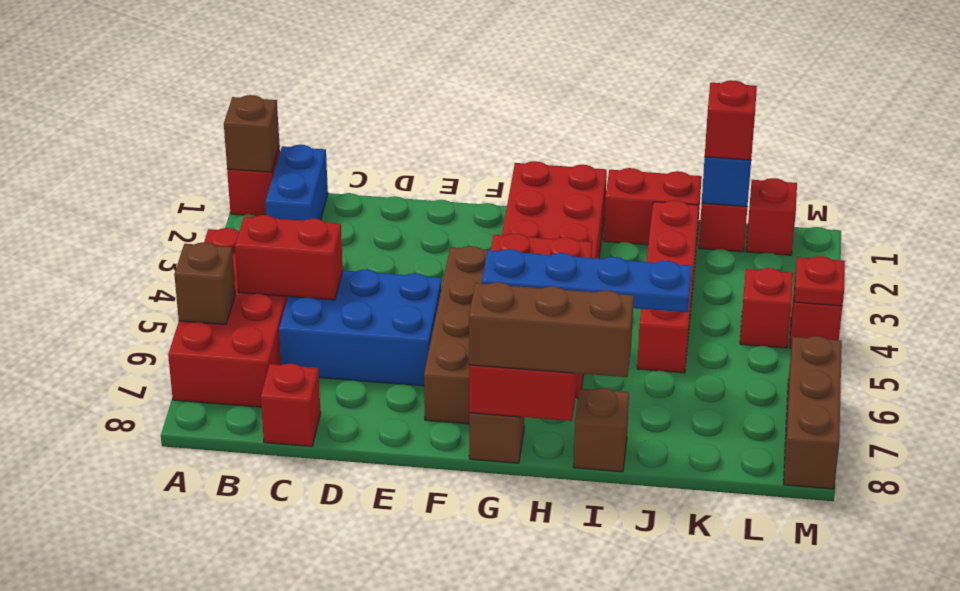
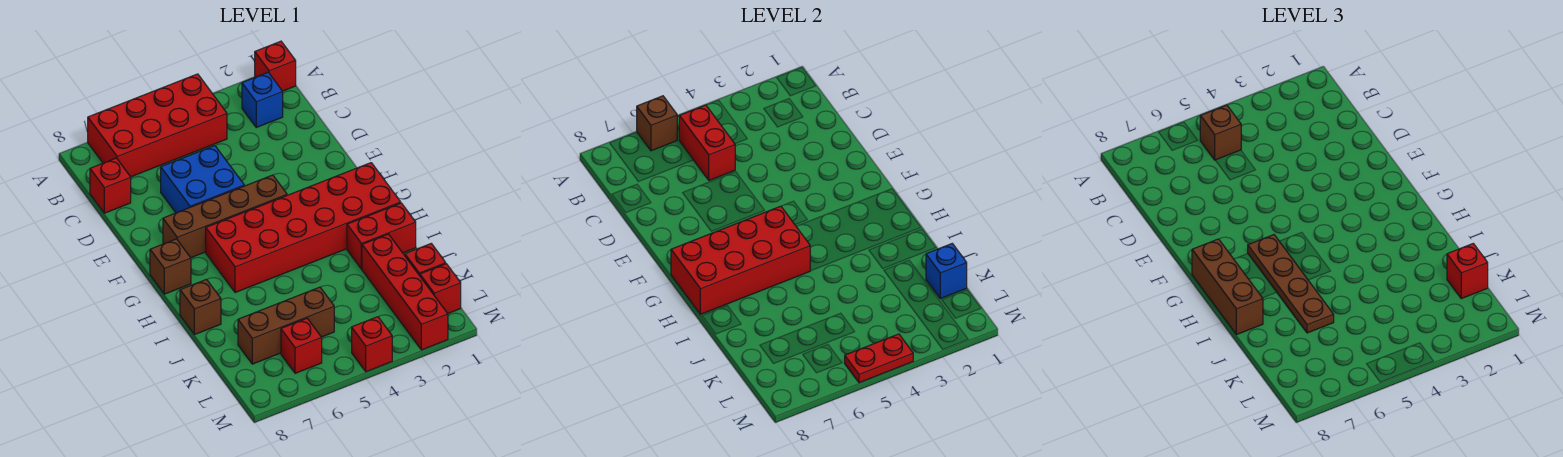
brown brick A1 level 2 -> brown brick B5 level 3
blue brick B1:B2 level 1 -> blue brick B2 level 1
blue brick C5:E6 level 1 -> blue brick D5:E6 level 1
blue plate G6:J6 level 3 -> brown plate G6:J6 level 3
red brick I1:J1 level 1 -> red brick I1:I2 level 1
red brick J2:J5 level 1 -> red brick J2:M2 level 1
red brick L4 level 1 -> red brick L6 level 1
red plate M4 level 2 -> red plate M4:M5 level 2
brown brick M6:M8 level 1 -> brown brick K5:K7 level 1

